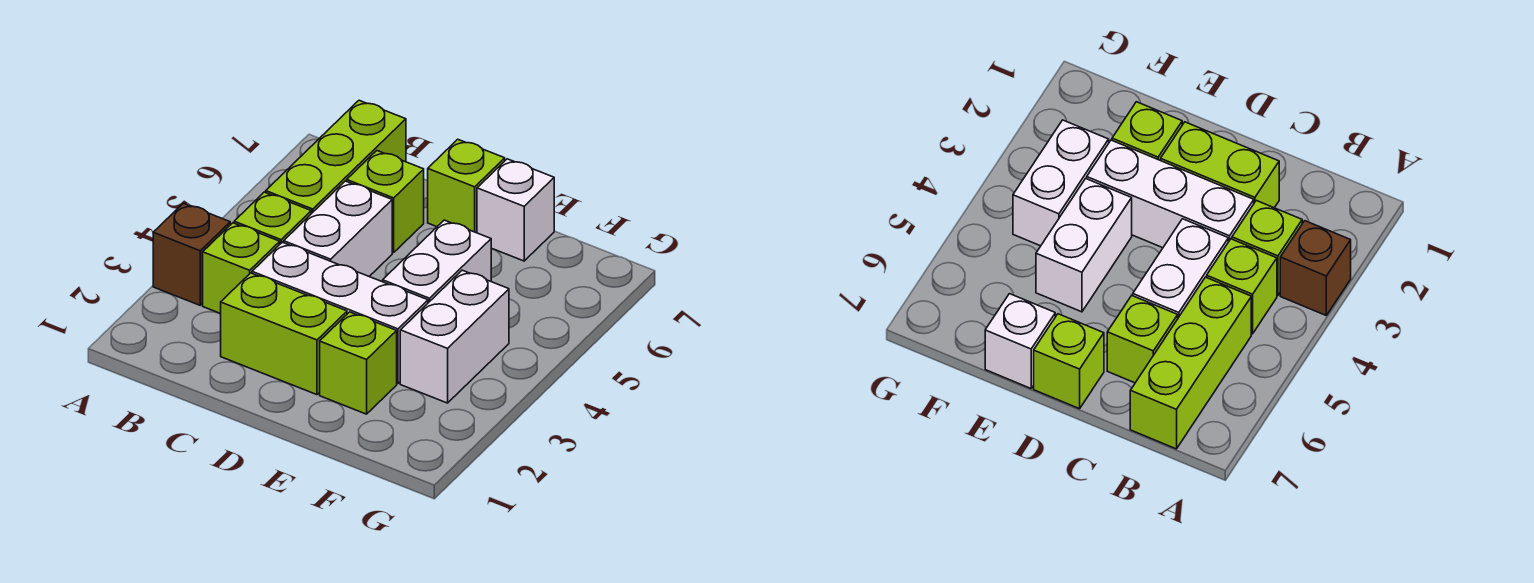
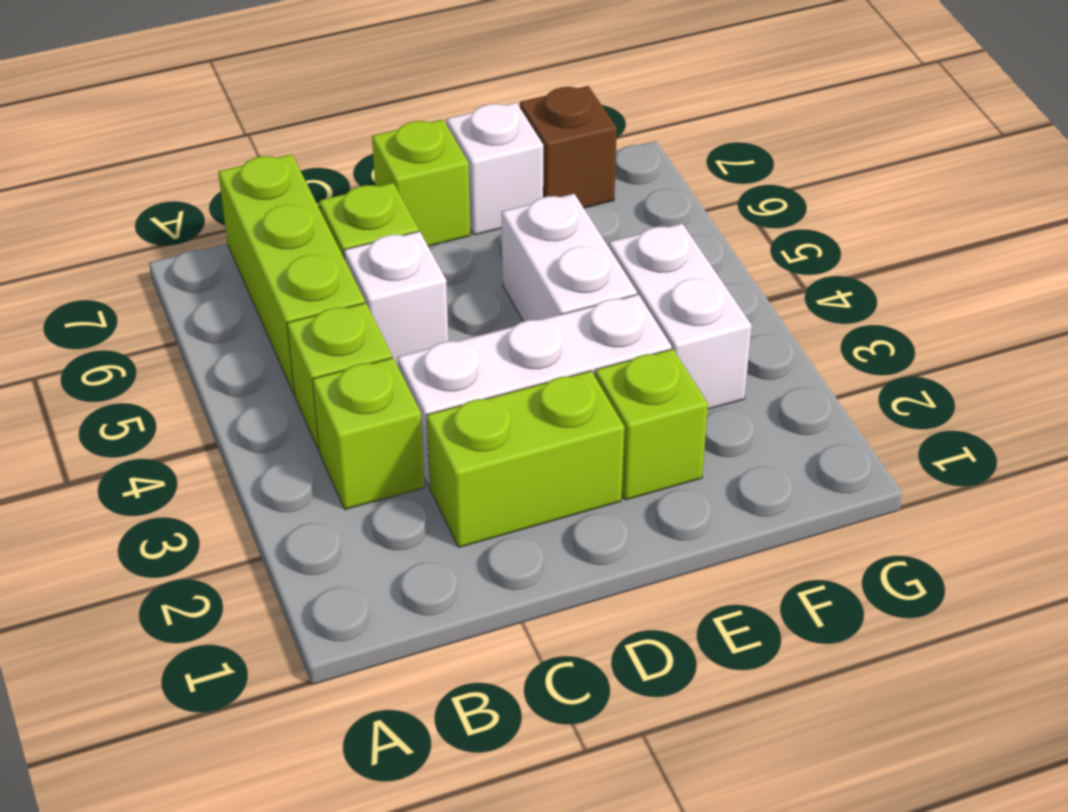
brown brick A3 level 1 -> brown brick F7 level 1
white brick C4:C5 level 1 -> white brick C5 level 1

